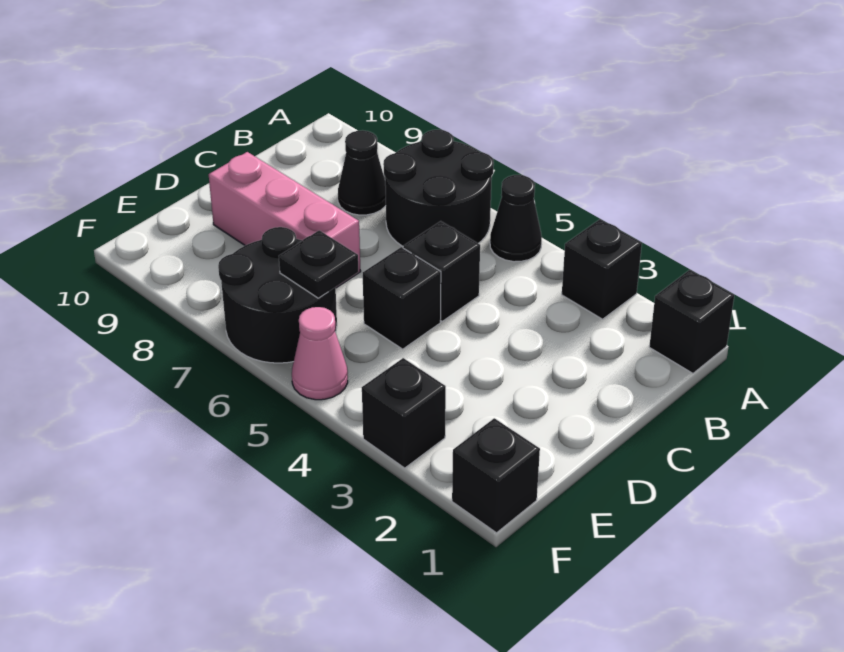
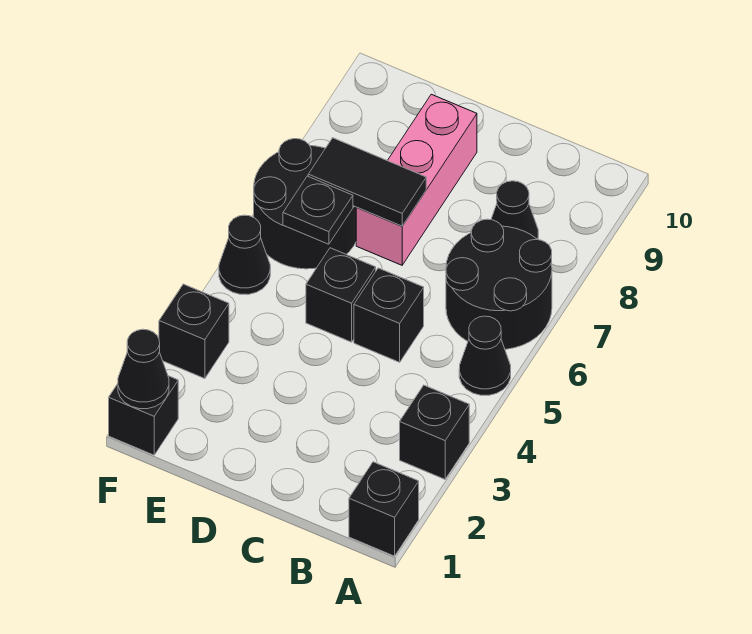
none -> black tile D7:E7 level 2
none -> black cone F1 level 2
pink cone F5 level 1 -> black cone F5 level 1

